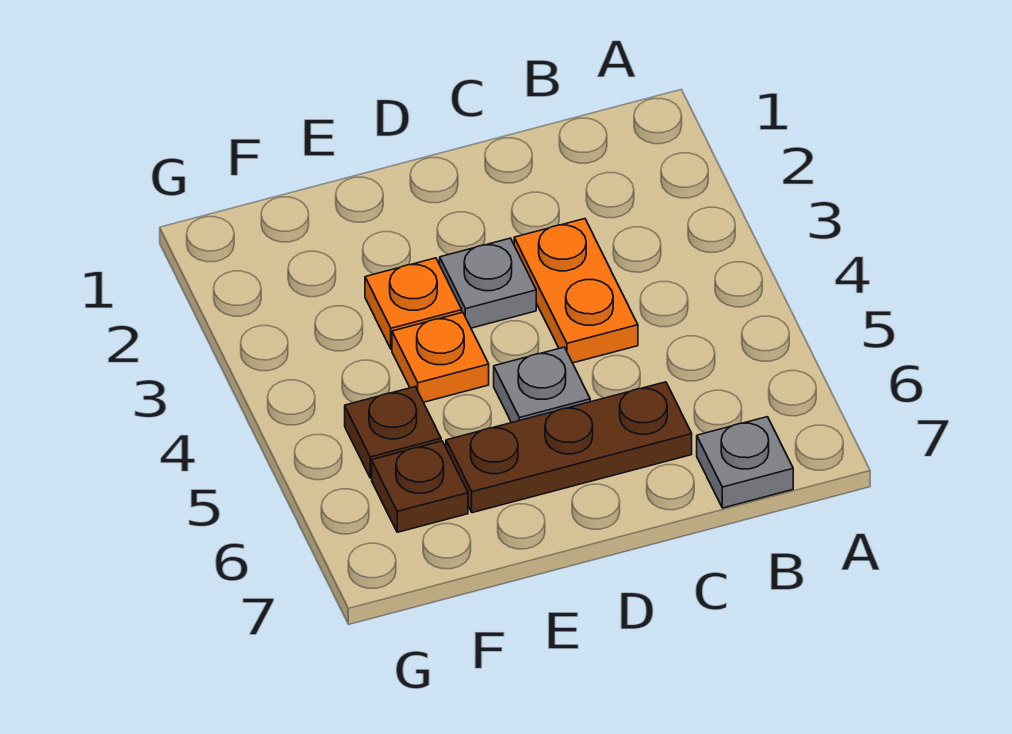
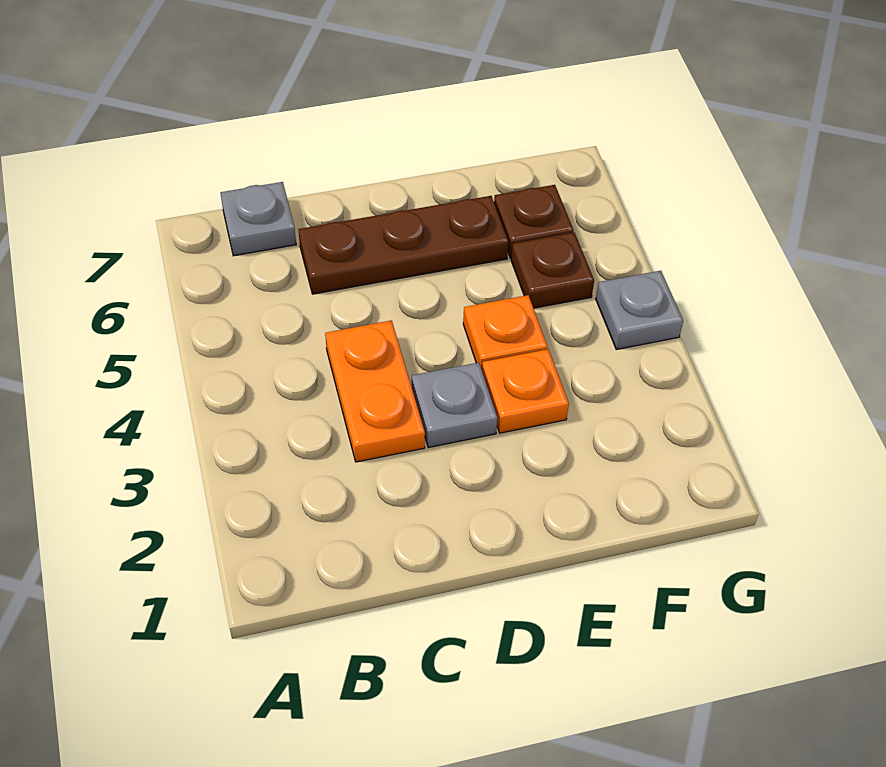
grey plate D5 level 1 -> grey plate G4 level 1

